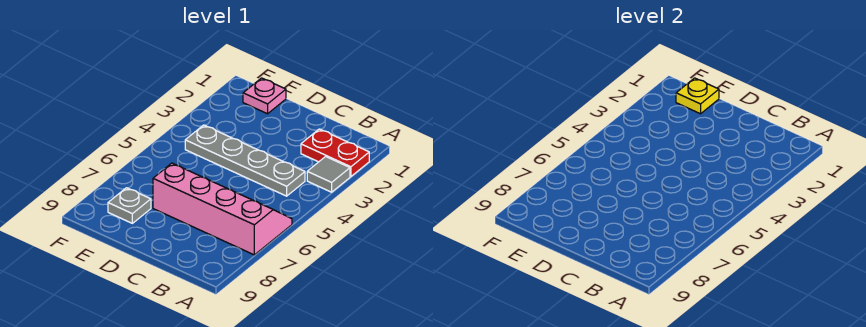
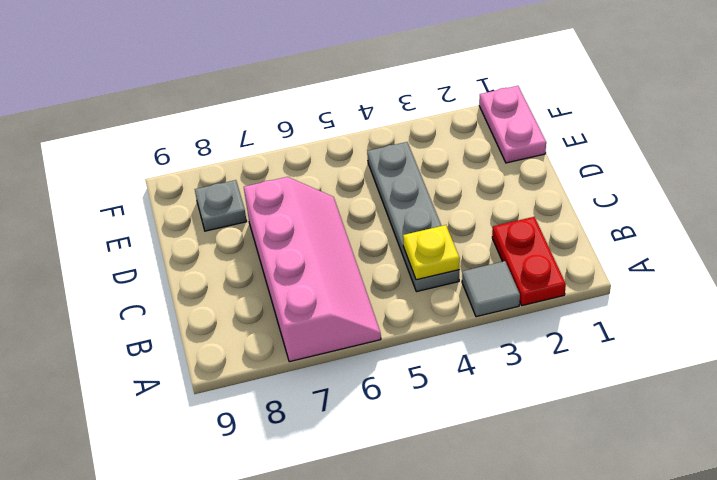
pink plate E1 level 1 -> pink plate E1:F1 level 1
yellow plate E1 level 2 -> yellow plate B4 level 2

